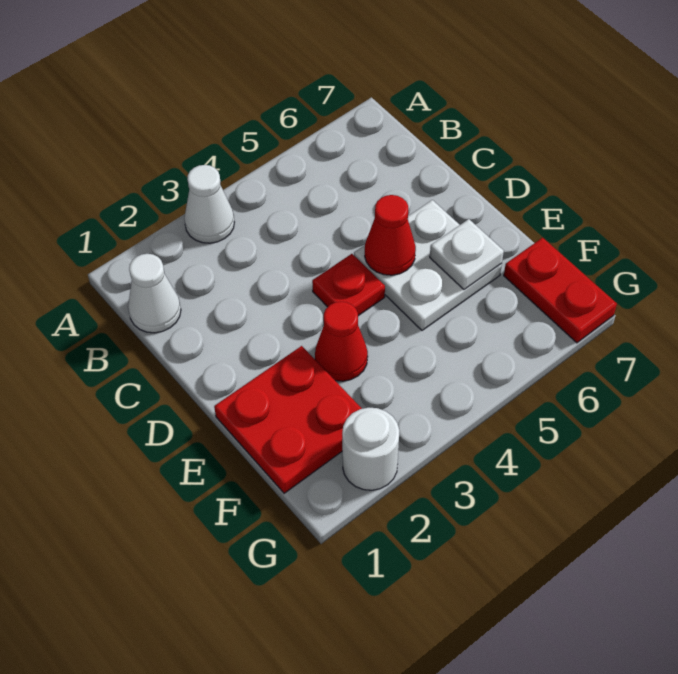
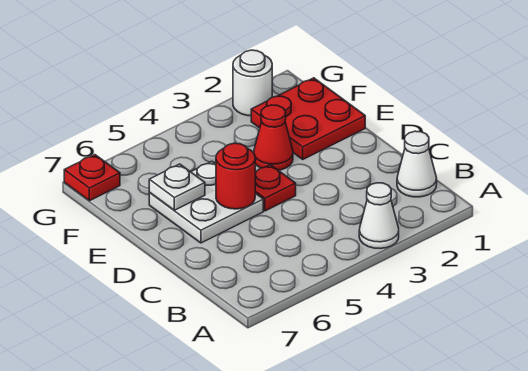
red cone D5 level 2 -> red round brick D5 level 2
red plate F7:G7 level 1 -> red plate G7 level 1

